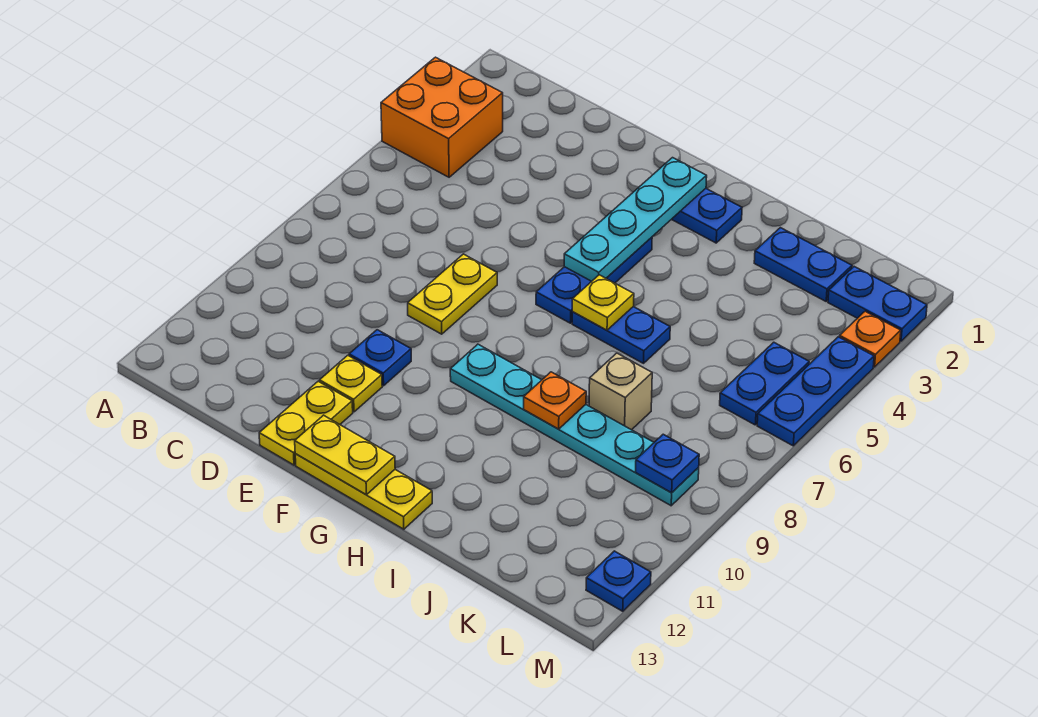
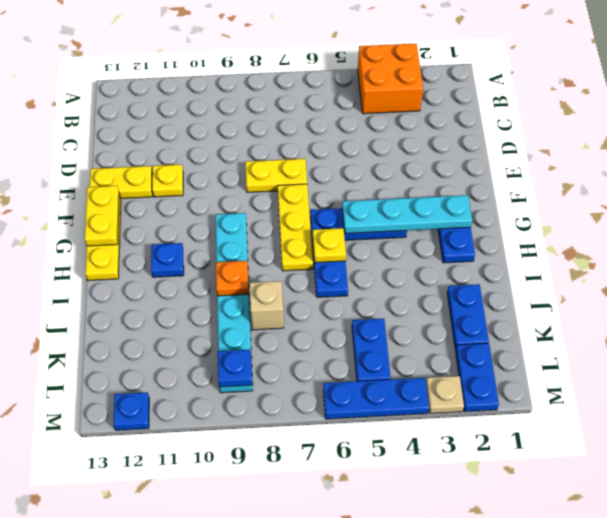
blue plate E10 level 1 -> blue plate H11 level 1
none -> yellow plate F7:H7 level 1
blue plate L5:L6 level 1 -> blue plate K5:L5 level 1
orange plate M3 level 1 -> tan plate M3 level 1

